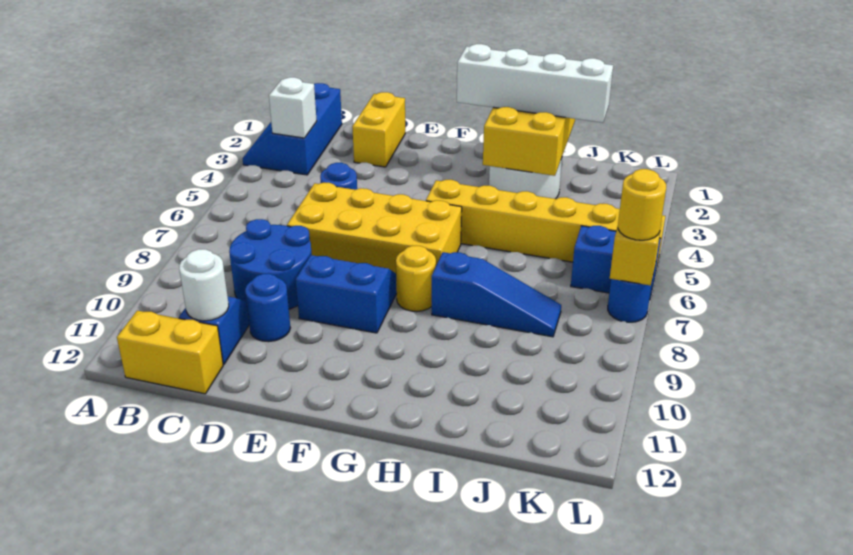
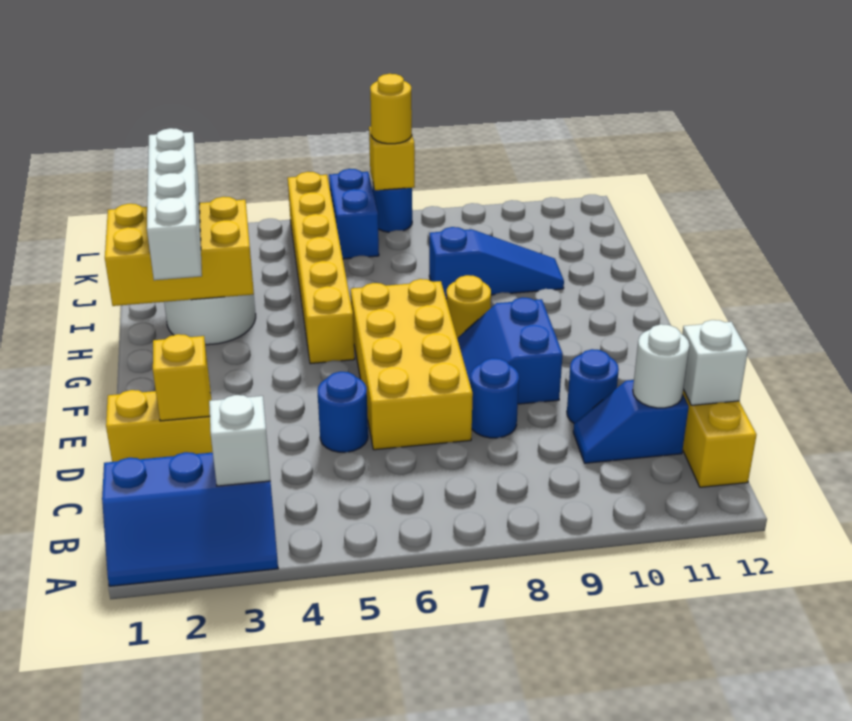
blue round brick C8:D9 level 1 -> blue round brick D8 level 1
none -> white brick C12 level 2
none -> yellow brick D2 level 2
blue slope H8:J8 level 1 top H -> blue slope I8:I10 level 1 top 8

